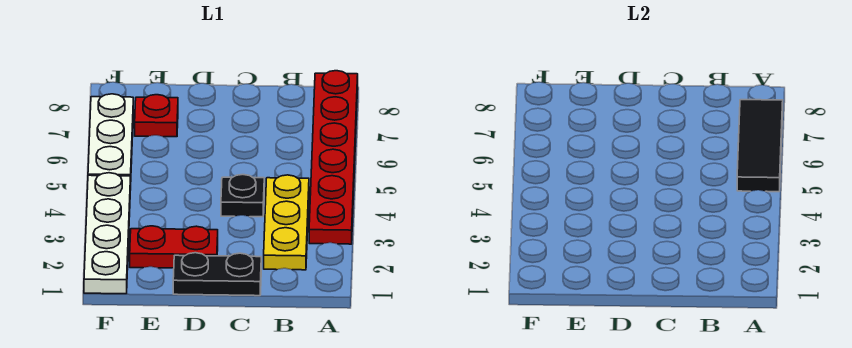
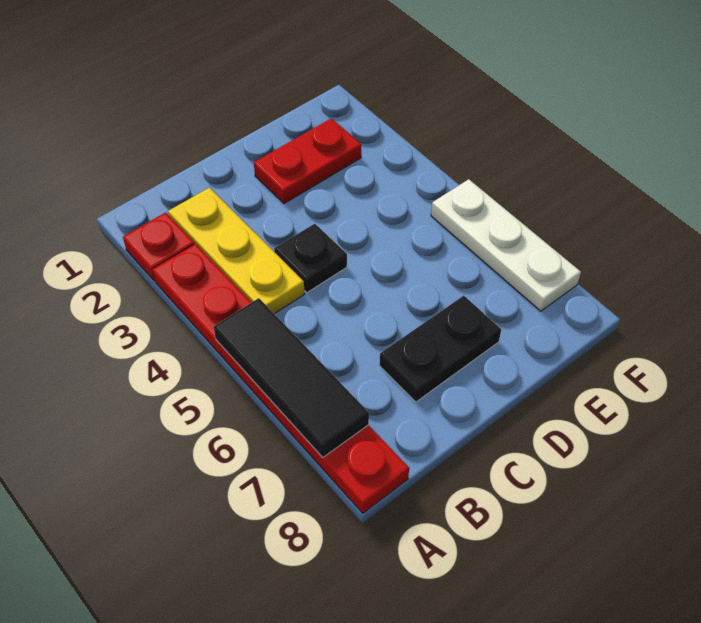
black plate C1:D1 level 1 -> black plate C7:D7 level 1
red plate E7 level 1 -> red plate A2 level 1
white plate F1:F4 level 1 -> none

